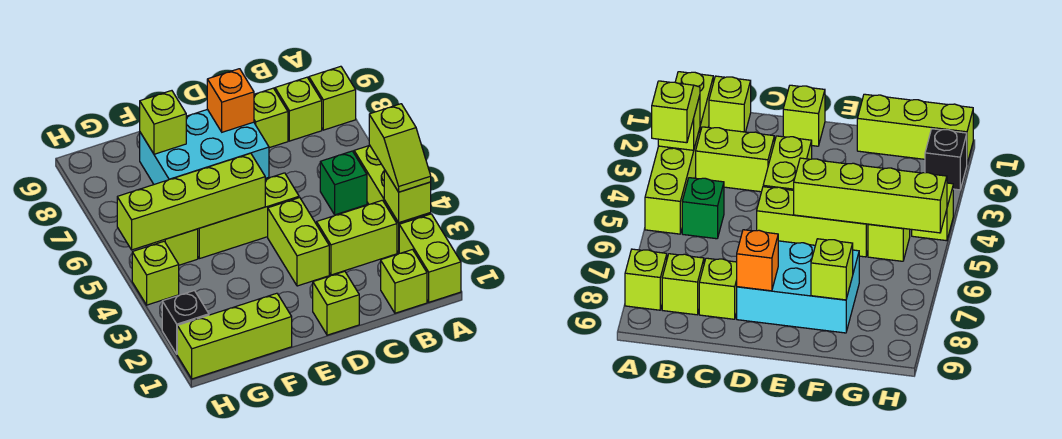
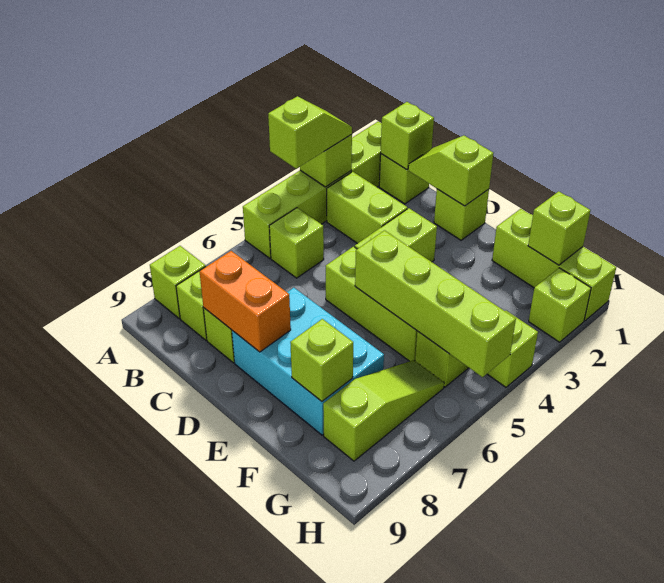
none -> lime brick B1 level 2
green brick B5 level 1 -> lime brick B5 level 1
none -> lime slope C1:D1 level 2 top D
orange brick D8 level 2 -> orange brick C8:D8 level 2
none -> lime brick G1 level 2
none -> lime slope G6:G8 level 1 top 8
black brick H2 level 1 -> lime brick H2 level 1

